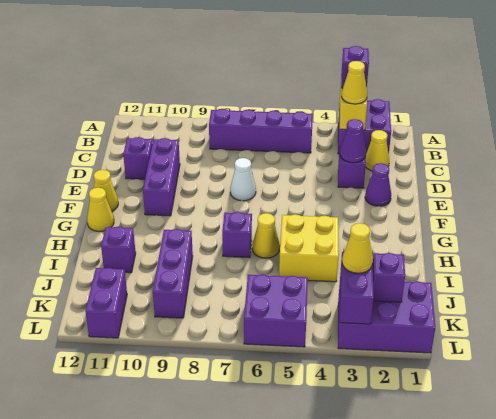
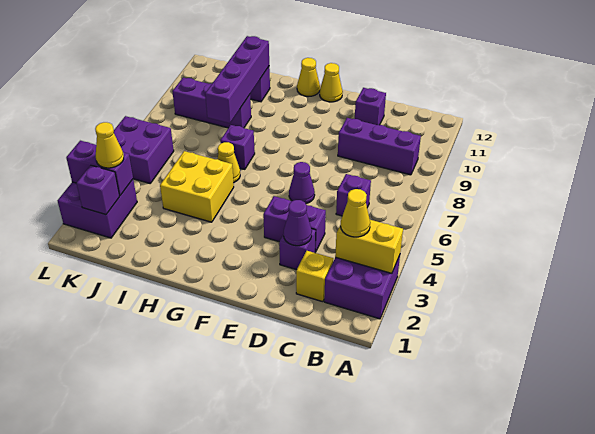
purple brick A3 level 3 -> purple brick C6 level 1
purple brick B5:B8 level 1 -> purple brick I8:I11 level 2
yellow cone C2 level 1 -> yellow brick C2 level 1
purple brick D10:F10 level 1 -> purple brick B9:D9 level 1
purple cone E2 level 1 -> purple cone E6 level 1
white cone E7 level 1 -> none
purple brick K1:L3 level 1 -> purple brick K2:L3 level 1
purple brick K11:L11 level 1 -> purple brick D4:E4 level 1

